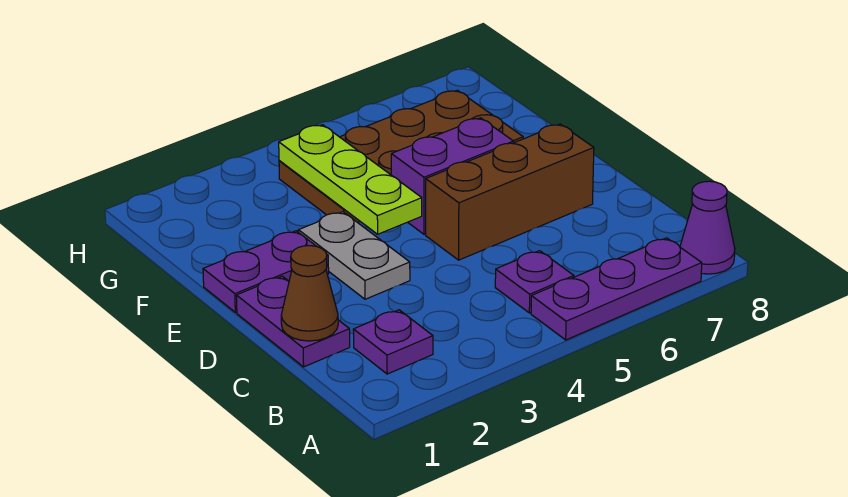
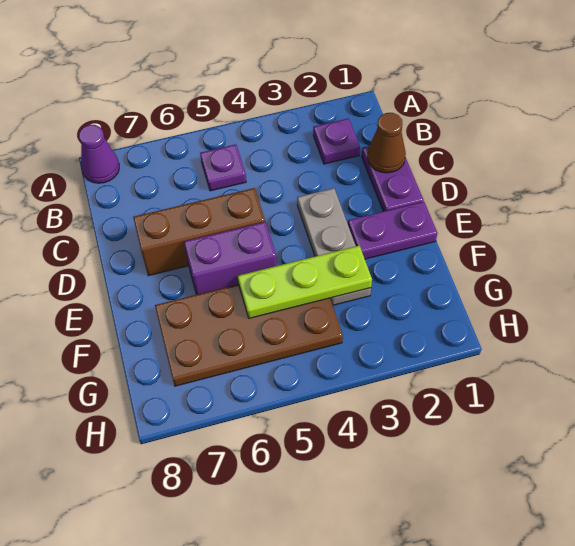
purple plate A5:A7 level 1 -> none
grey plate D3:E3 level 1 -> grey plate D3:F3 level 1
lime plate E4:G4 level 2 -> lime plate F3:F5 level 2

